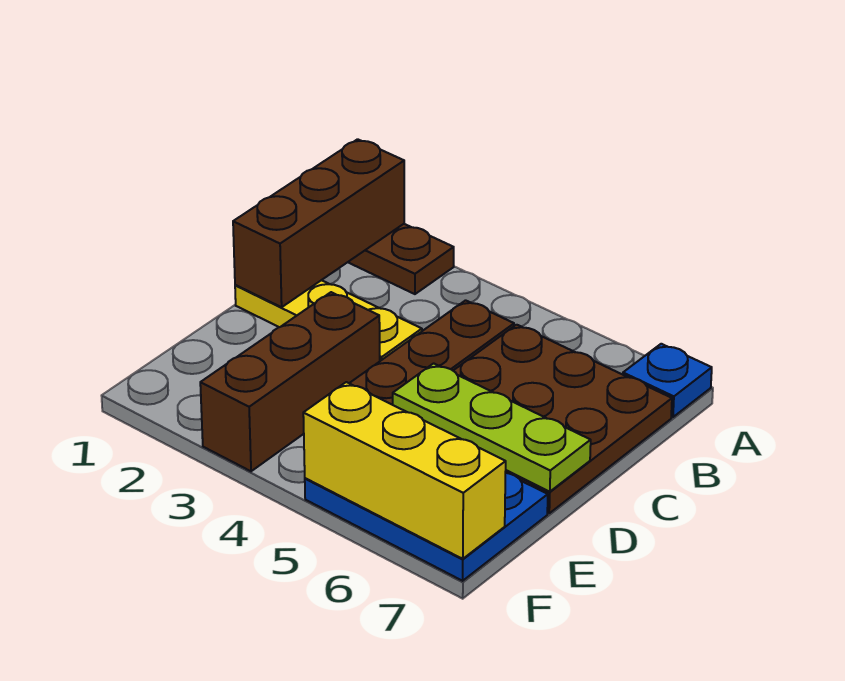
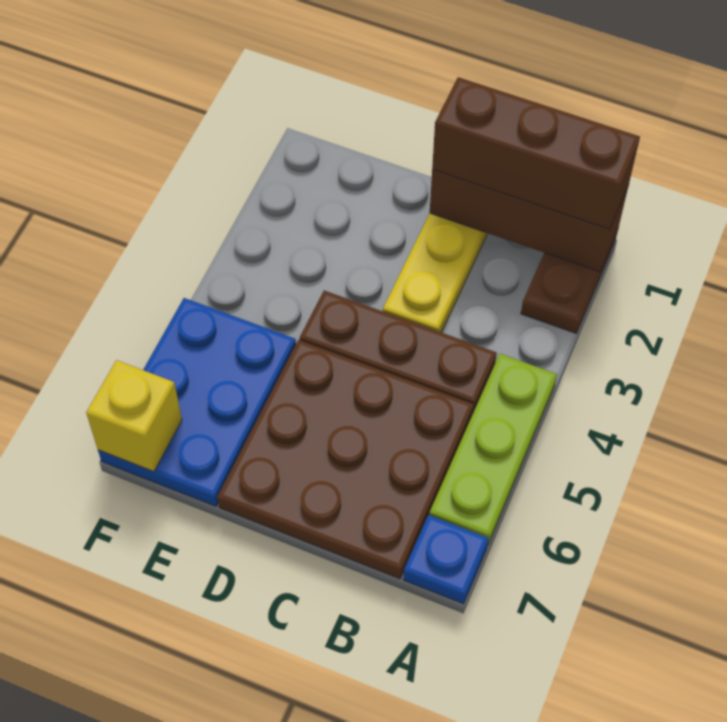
brown brick D3:F3 level 1 -> brown brick A1:C1 level 3
lime plate D5:D7 level 2 -> lime plate A4:A6 level 1
yellow brick F5:F7 level 2 -> yellow brick F7 level 2

